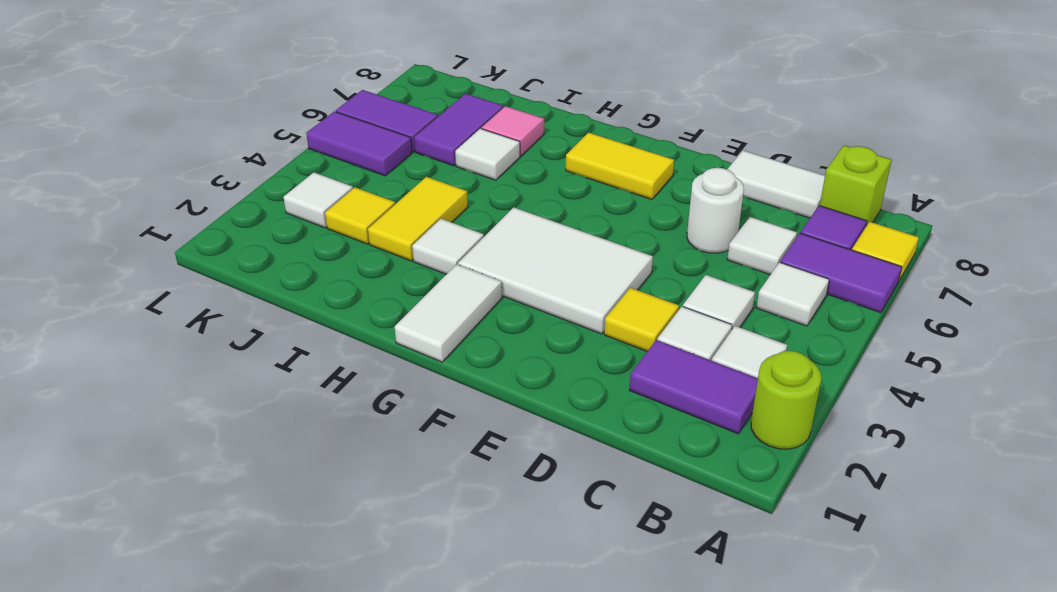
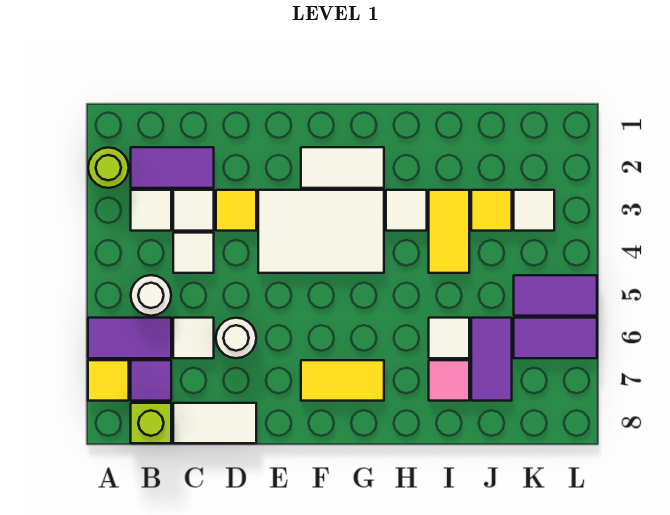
white tile B5 level 1 -> white round brick B5 level 1
white tile G1:G2 level 1 -> white tile F2:G2 level 1

